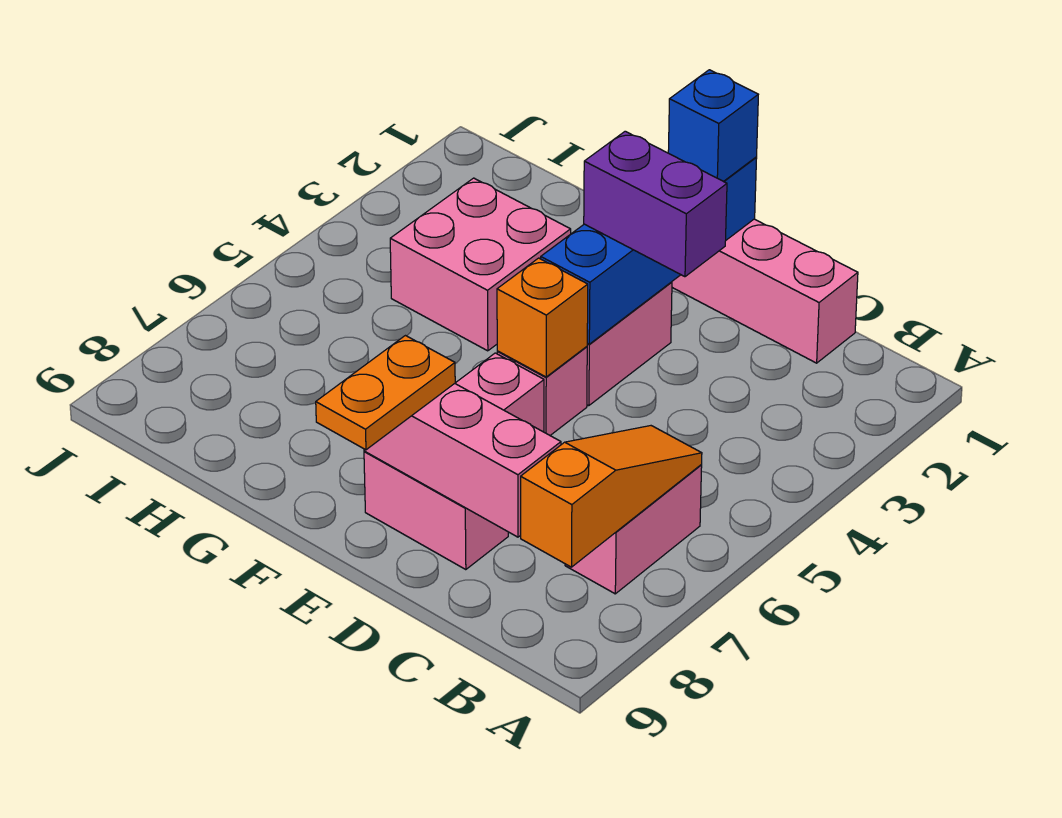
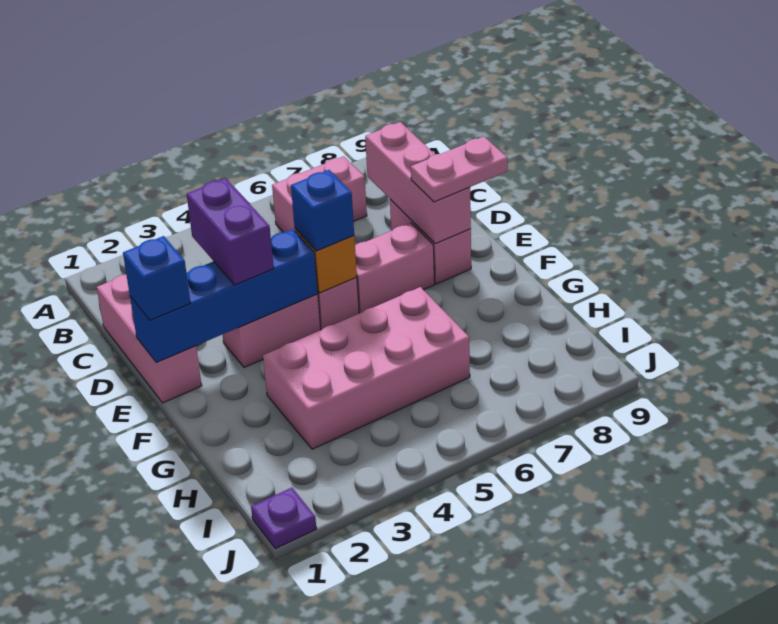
orange slope B6:B8 level 2 top 8 -> none
none -> blue brick E5 level 3
orange plate E8:E9 level 3 -> pink plate E8:E9 level 3
pink brick G3:H4 level 1 -> pink brick G3:H6 level 1
none -> purple plate J1 level 1

